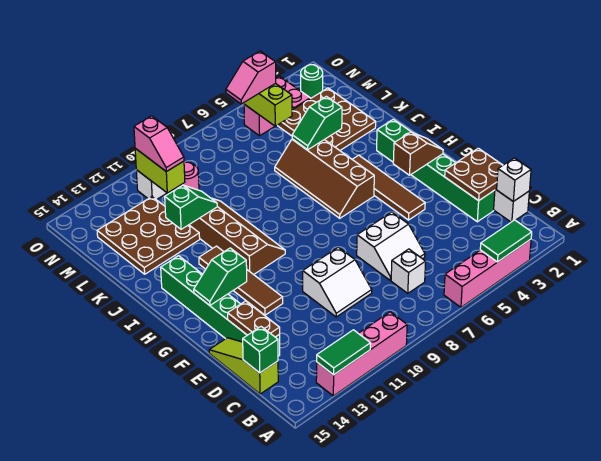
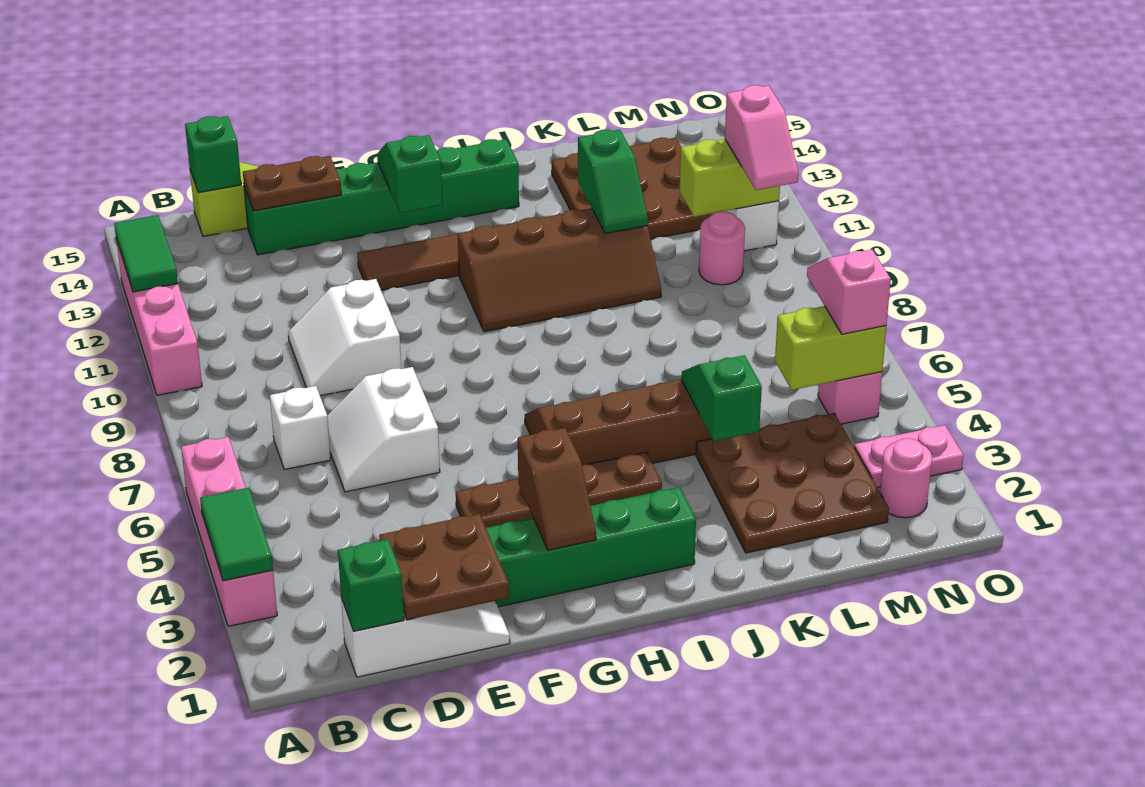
white brick C1 level 2 -> green brick C1 level 2
brown tile F4:I4 level 1 -> brown plate F4:I4 level 1
pink slope M11:N11 level 3 top N -> pink slope N10:N11 level 3 top 11
green round brick N2 level 1 -> pink round brick N2 level 1

